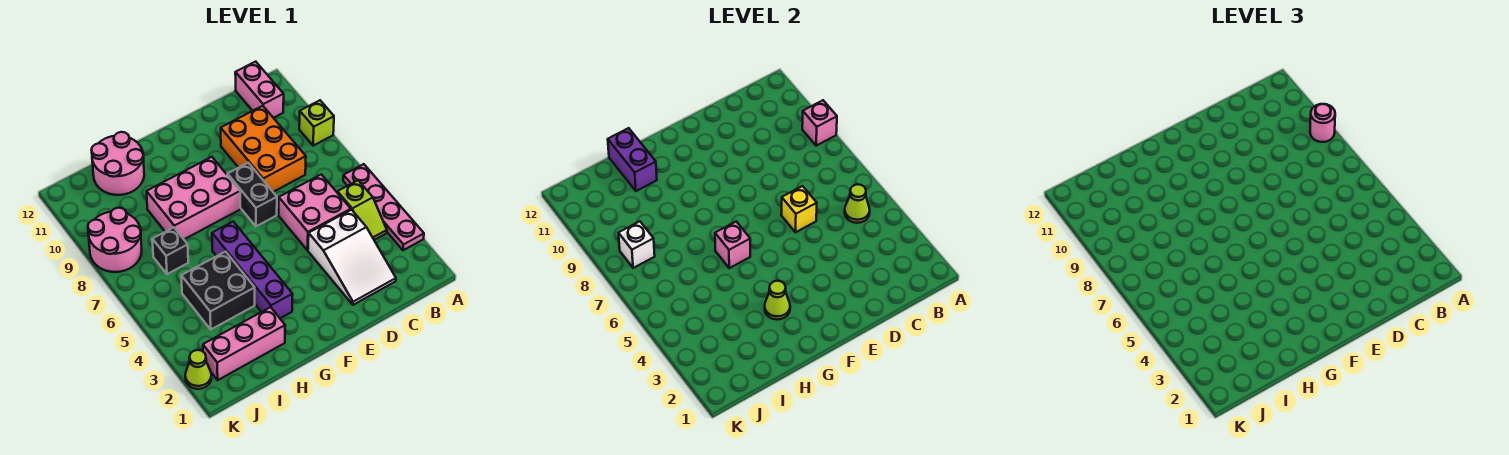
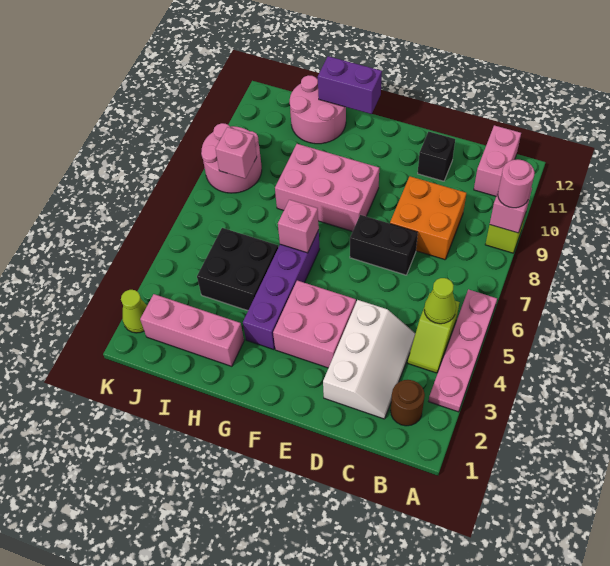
none -> brown round brick B2 level 1
white slope C2:D4 level 1 top 4 -> white slope C2:D4 level 1 top D
pink brick C5:D6 level 1 -> pink brick E3:F4 level 1
orange brick C8:D10 level 1 -> orange brick C8:D9 level 1
yellow brick D6 level 2 -> none
black brick E7:E8 level 1 -> black brick D7:E7 level 1
lime cone G3 level 2 -> none
purple brick H11:H12 level 2 -> purple brick G12:H12 level 2
black brick I7 level 1 -> black brick D11 level 1
white brick J8 level 2 -> pink brick J8 level 2

